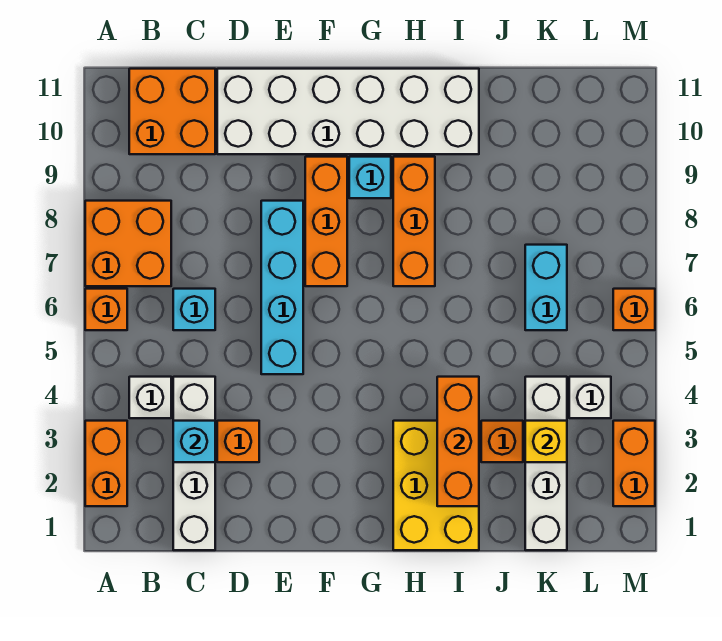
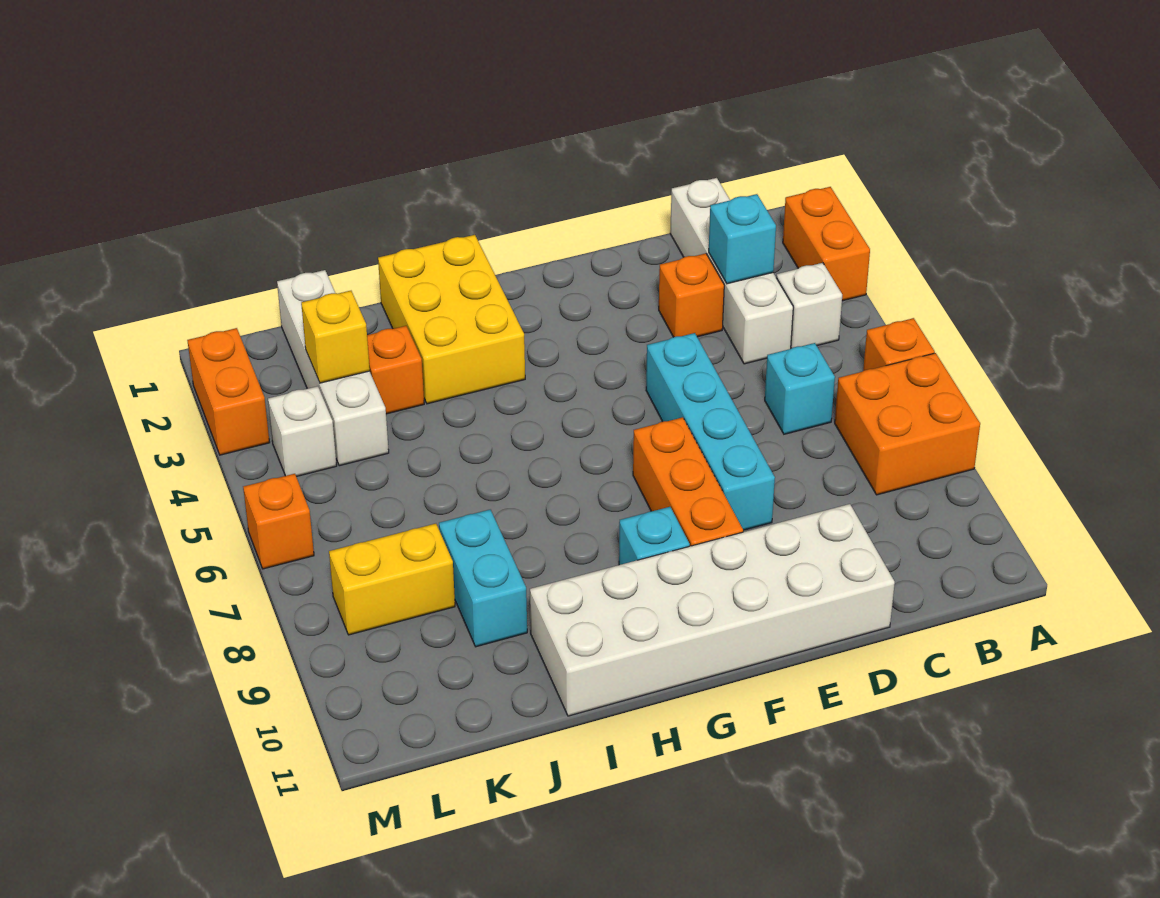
orange brick B10:C11 level 1 -> none
orange brick H7:H9 level 1 -> none
orange brick I2:I4 level 2 -> none
cyan brick K6:K7 level 1 -> cyan brick J8:J9 level 1
none -> yellow brick K8:L8 level 1

